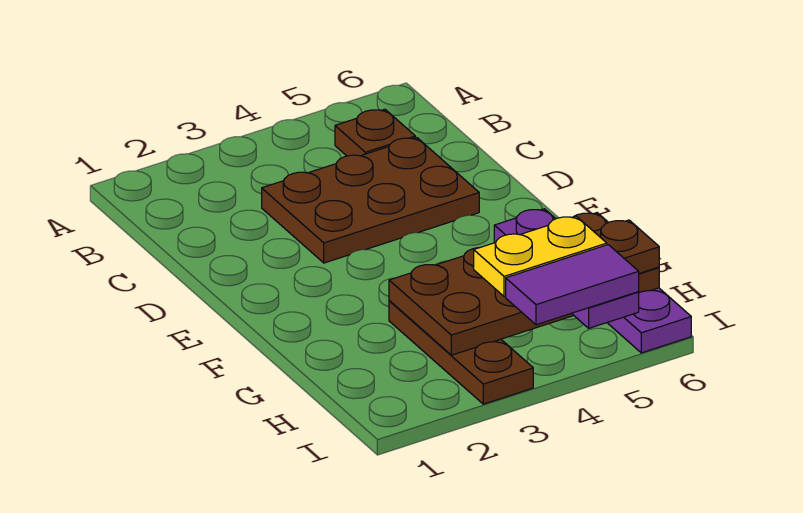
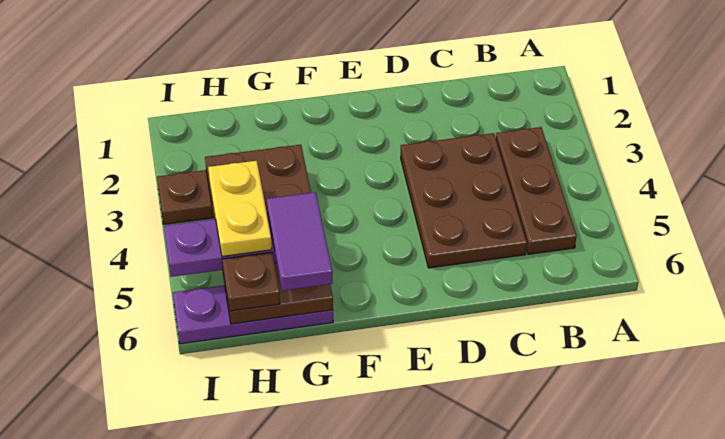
brown plate B5 level 1 -> brown plate B3:B5 level 1
purple tile I4:I5 level 4 -> purple tile G5:G6 level 4

